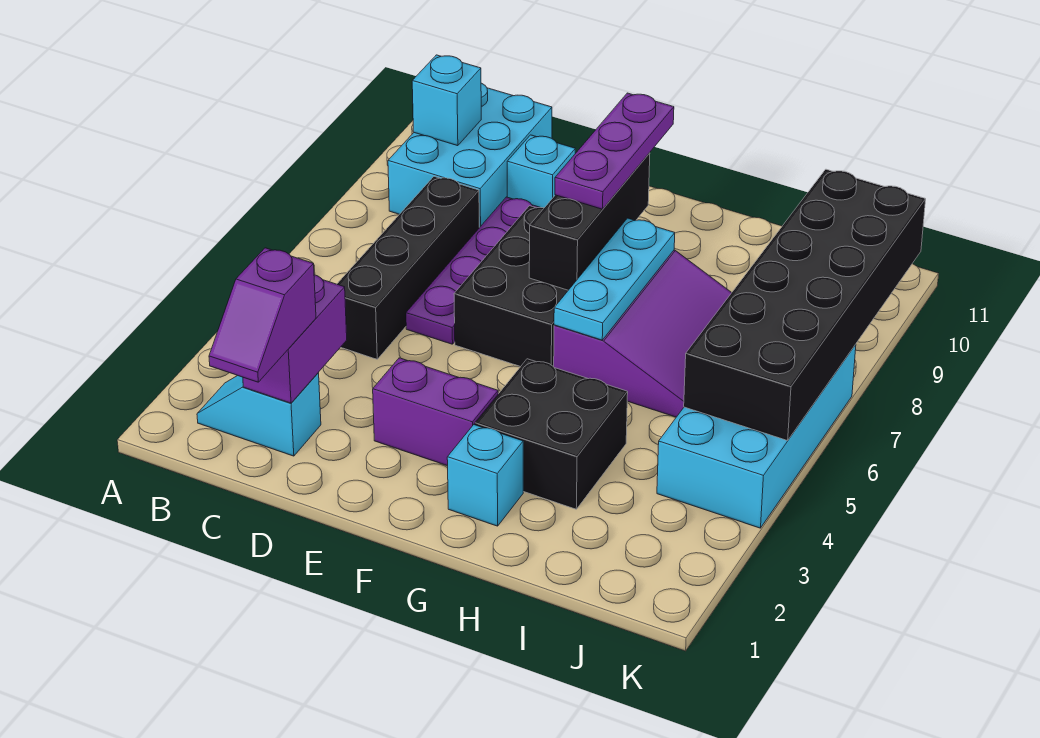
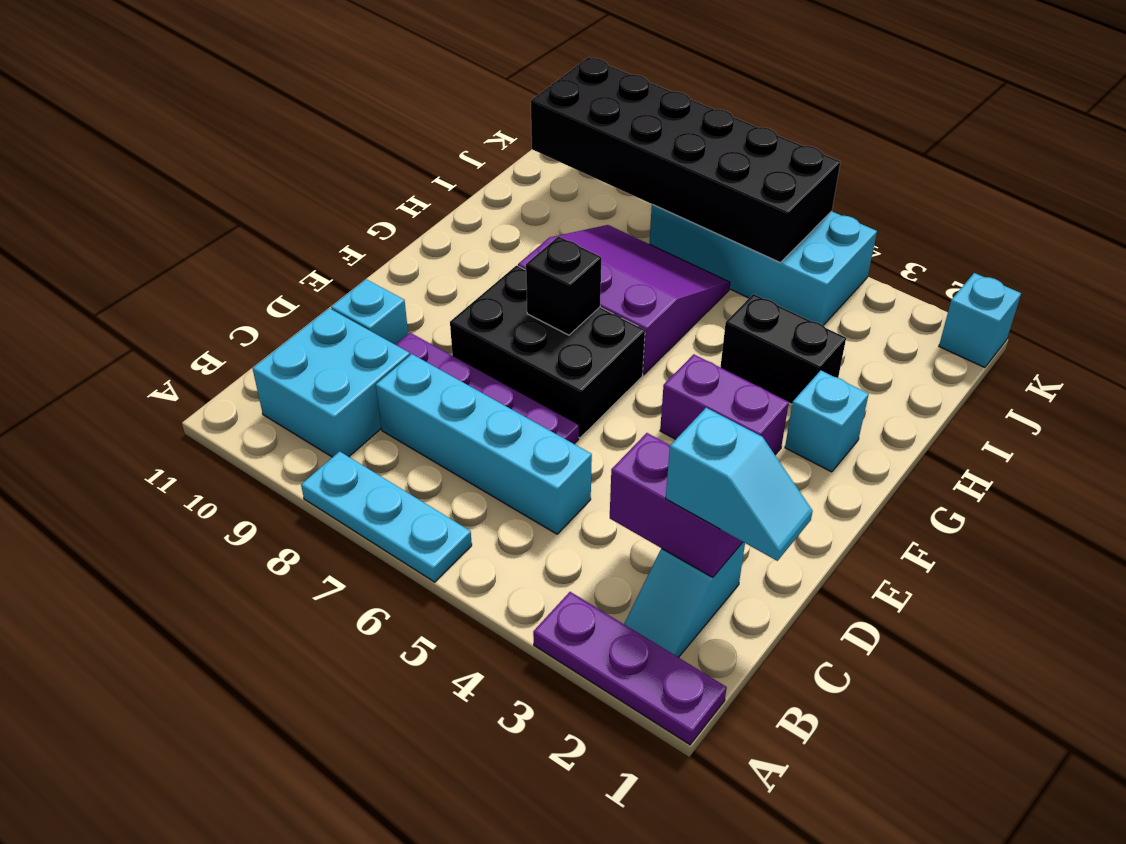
cyan brick B9:C11 level 1 -> cyan brick B9:C10 level 1
cyan brick B10 level 2 -> cyan brick K1 level 1
purple slope C1:C2 level 3 top 2 -> cyan slope C1:C2 level 3 top 2
black brick C5:C8 level 1 -> cyan brick C5:C8 level 1
purple brick E3:F3 level 1 -> purple brick F3:F4 level 1
black brick F7:F9 level 2 -> black brick F7 level 2
purple plate F8:F10 level 3 -> purple plate A1:A3 level 1
black brick G3:H4 level 1 -> black brick H3:H4 level 1
cyan plate G6:G8 level 2 -> cyan plate A6:A8 level 1

